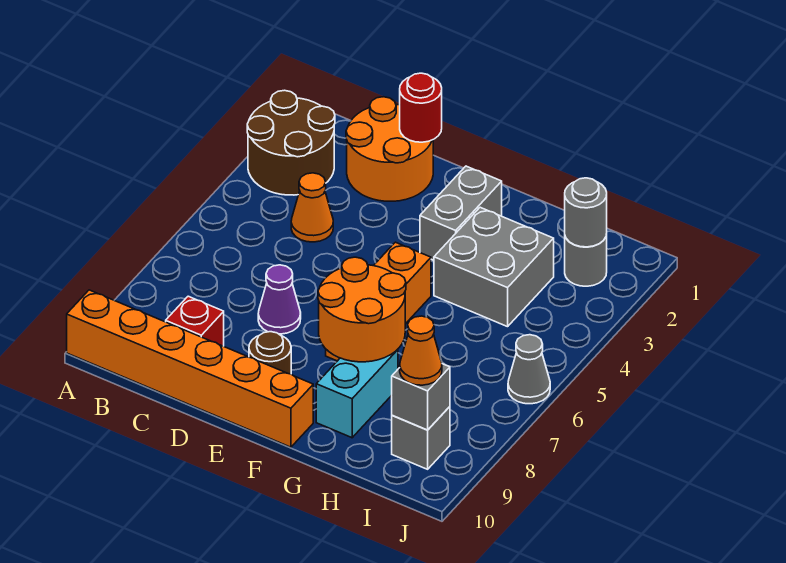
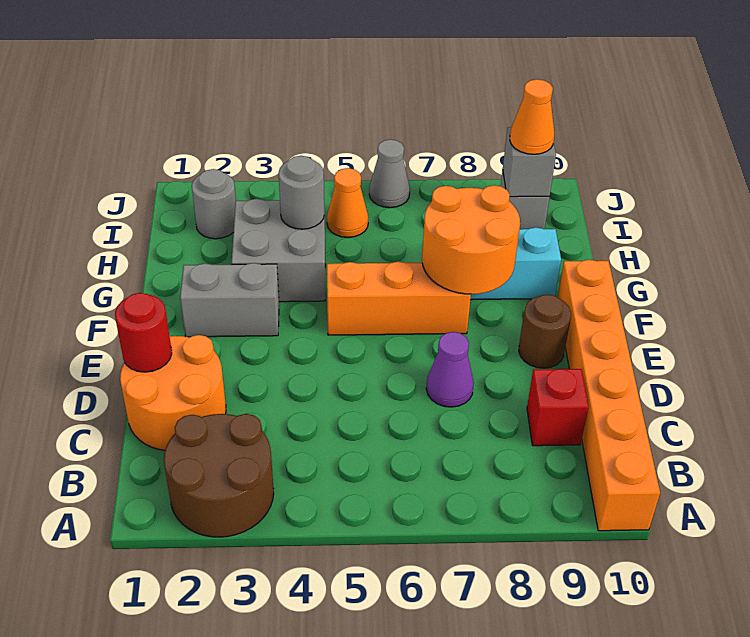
orange cone C4 level 1 -> orange cone I5 level 1
grey round brick I2 level 2 -> grey round brick H4 level 2

